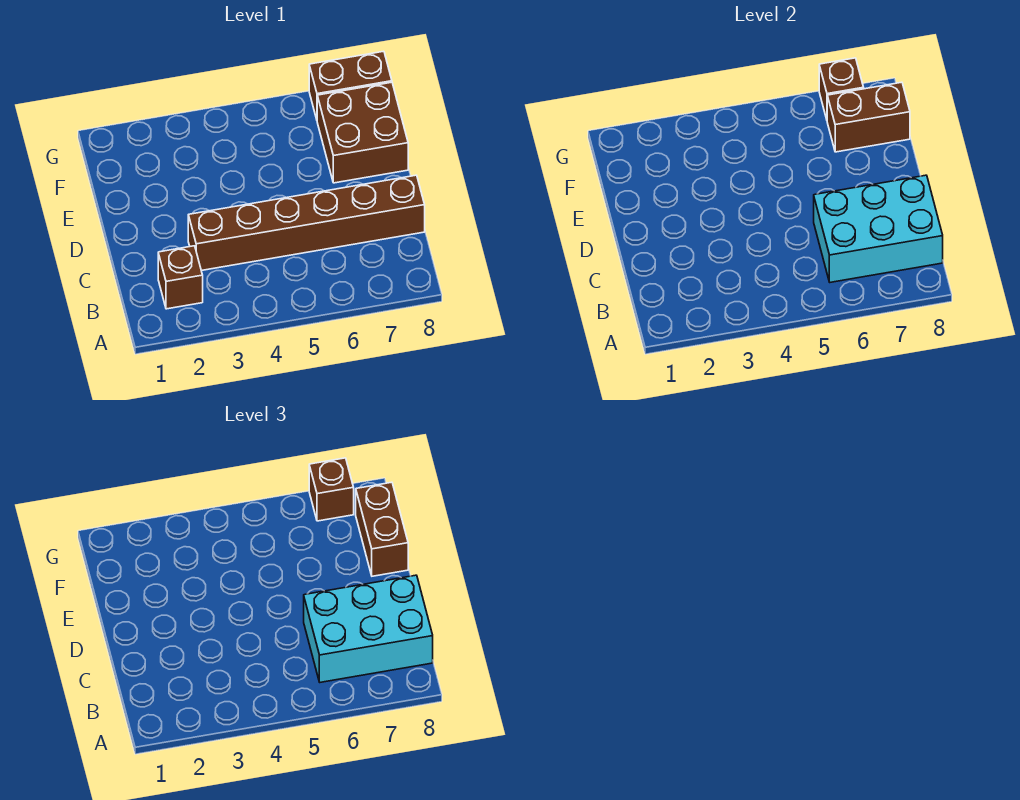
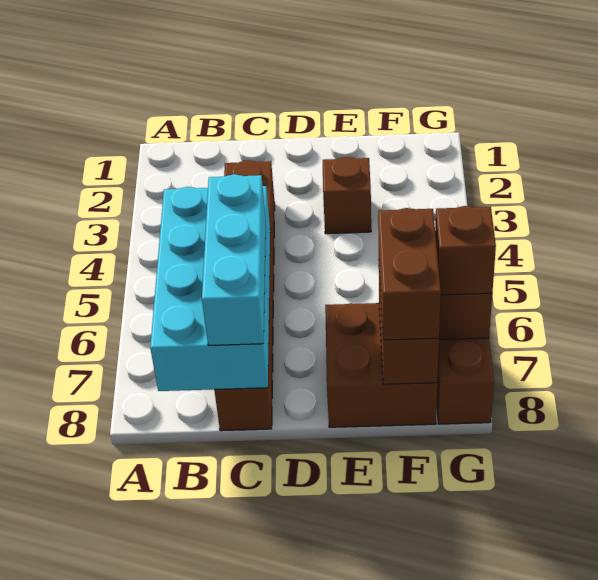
brown brick B2 level 1 -> brown brick E3 level 1
cyan brick B6:C8 level 2 -> cyan brick B5:C8 level 2
cyan brick B6:C8 level 3 -> cyan brick C6:C8 level 3
brown brick E8:F8 level 3 -> brown brick F7:F8 level 3

